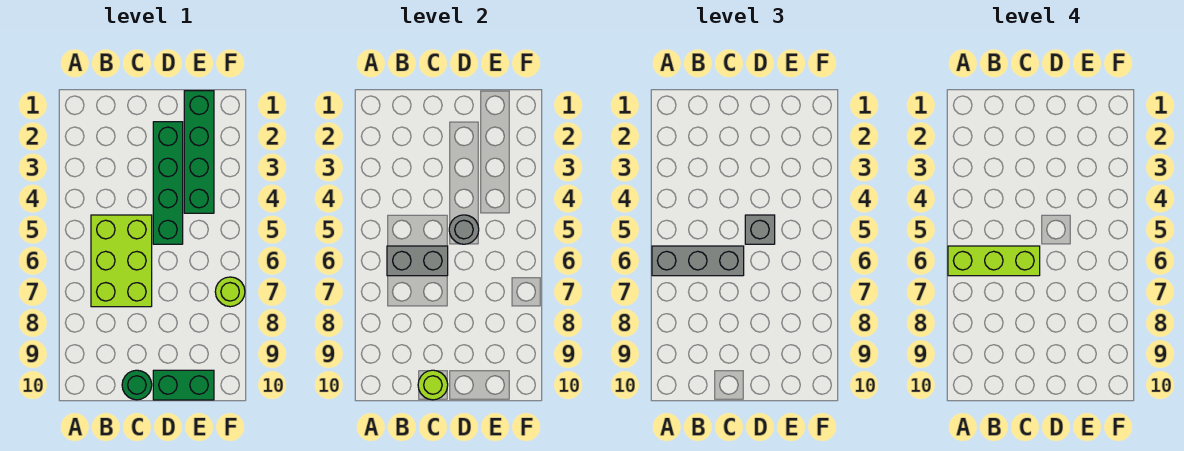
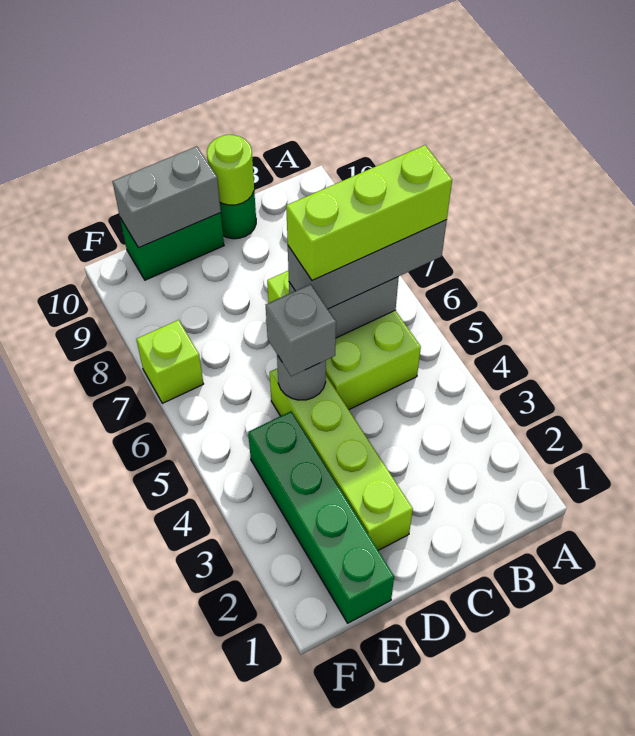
green brick D2:D5 level 1 -> lime brick D2:D5 level 1
none -> grey brick D10:E10 level 2
lime round brick F7 level 1 -> lime brick F7 level 1

